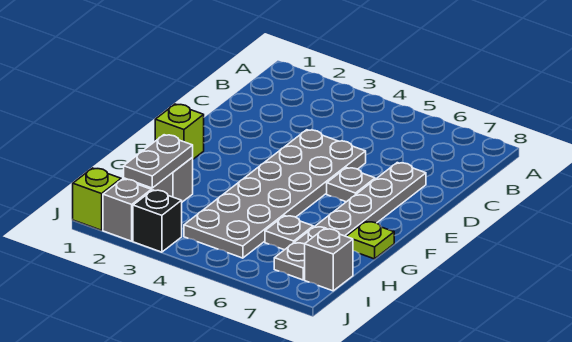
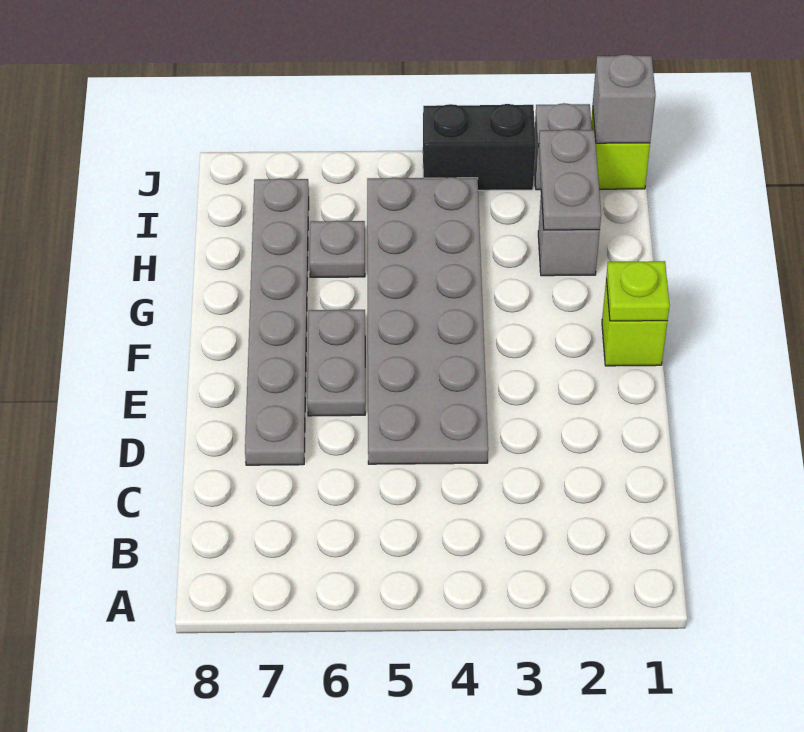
grey plate E6 level 1 -> grey plate E6:F6 level 1
lime plate G8 level 1 -> lime plate F1 level 2
grey brick I8 level 1 -> grey brick J1 level 2
black brick J3 level 1 -> black brick J3:J4 level 1

